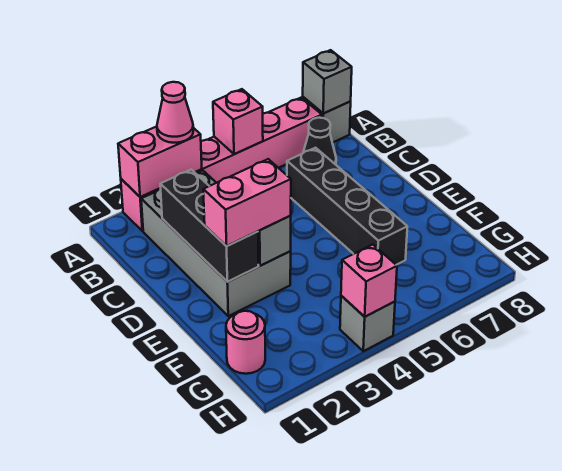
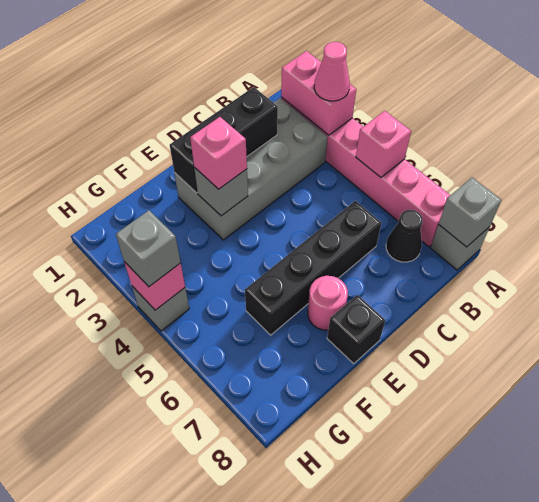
pink brick E2:E3 level 3 -> pink brick E3 level 3
none -> black brick E8 level 1
pink round brick G1 level 1 -> pink round brick E7 level 1
none -> grey brick H4 level 3

